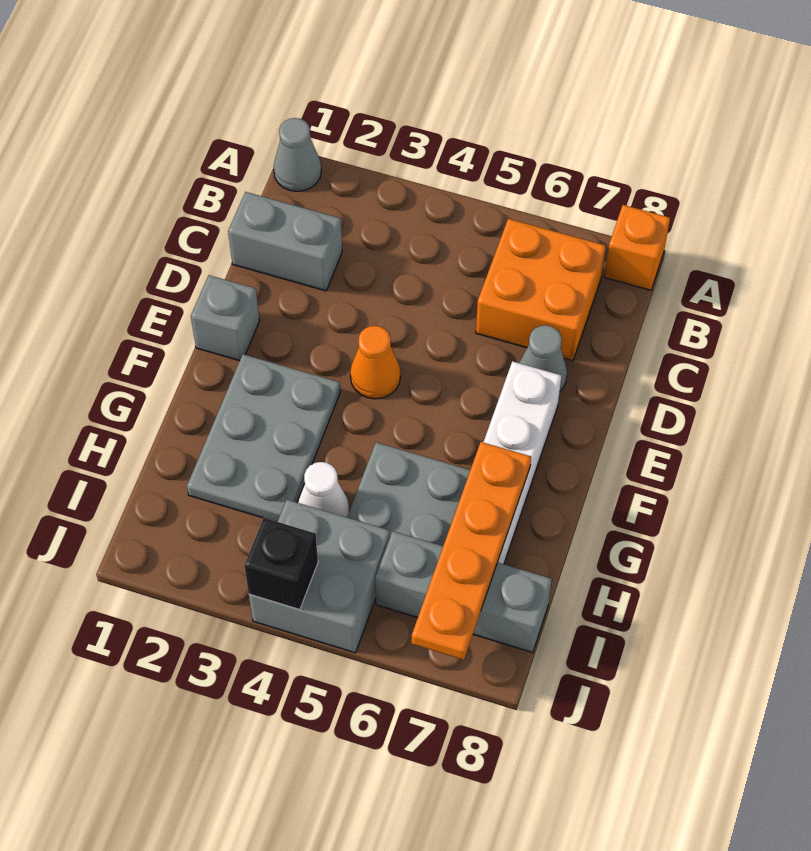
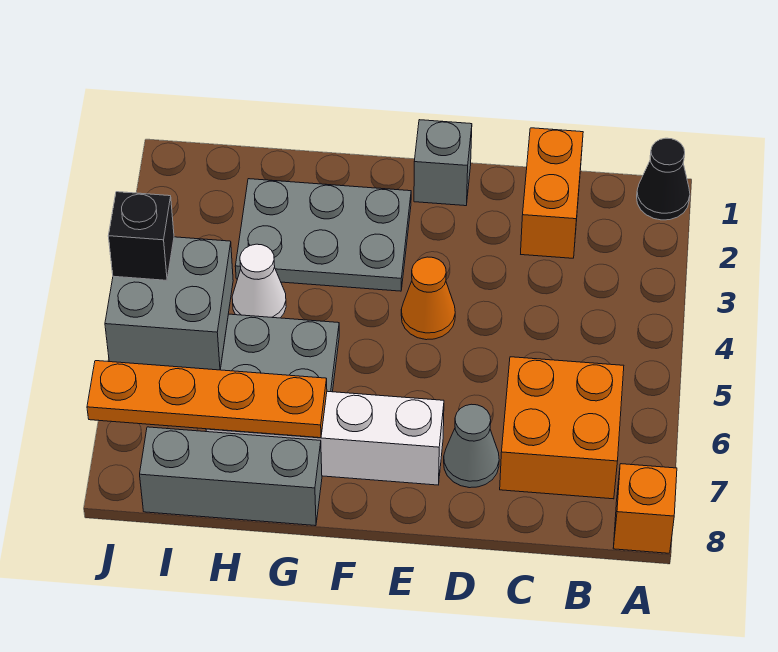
grey cone A1 level 1 -> black cone A1 level 1
grey brick C1:C2 level 1 -> orange brick C1:C2 level 1
grey brick I6:I8 level 1 -> grey brick G8:I8 level 1

